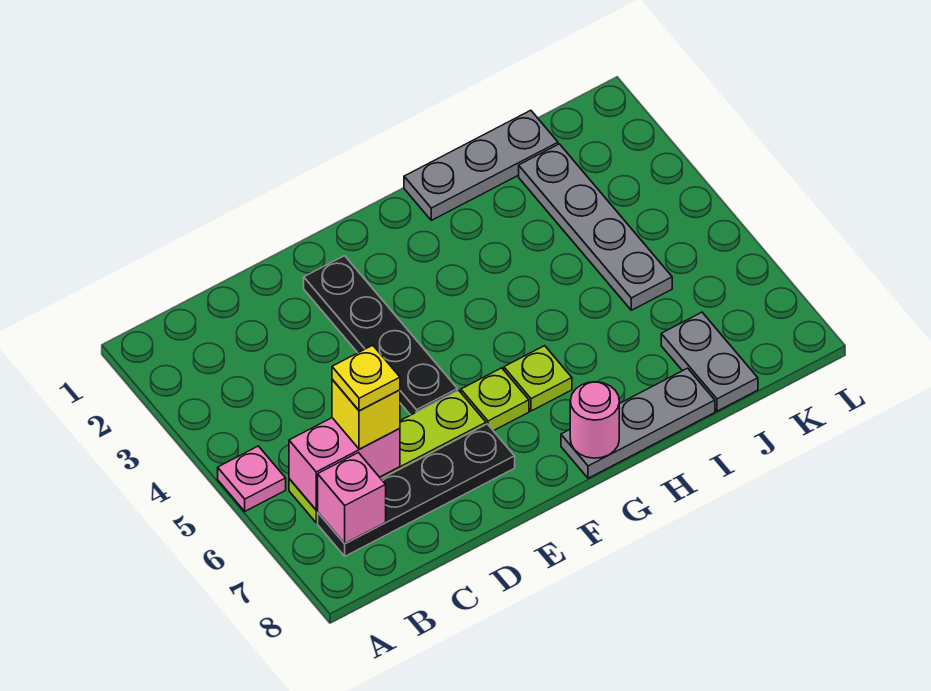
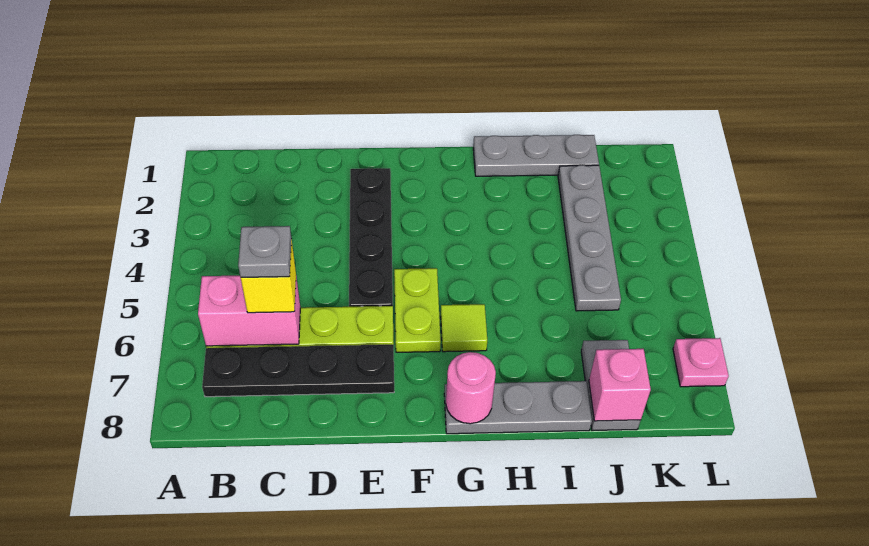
pink plate A5 level 1 -> pink plate L7 level 1
pink brick B7 level 2 -> pink brick J8 level 2
yellow plate C6 level 4 -> grey plate C6 level 4
lime plate F6 level 1 -> lime plate F5:F6 level 1
lime plate G6 level 1 -> lime tile G6 level 1

